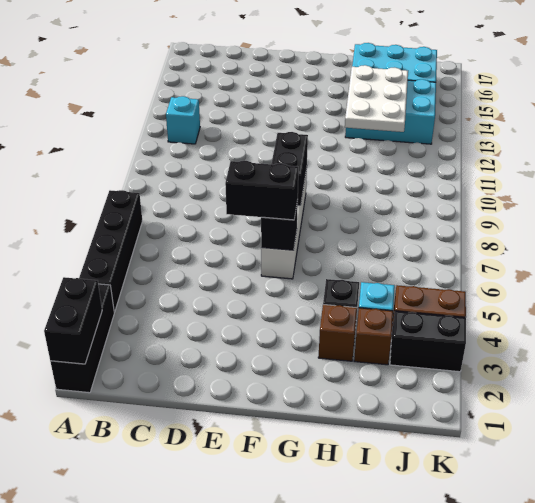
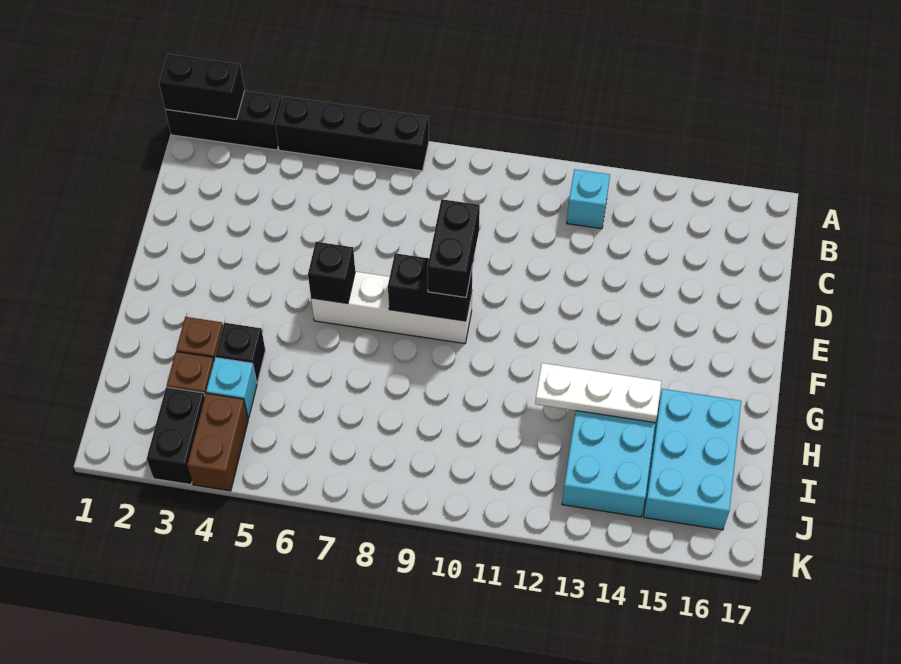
black brick E6:F6 level 3 -> black brick E9:F9 level 3
white plate H12:I14 level 2 -> white plate H12:H14 level 2

